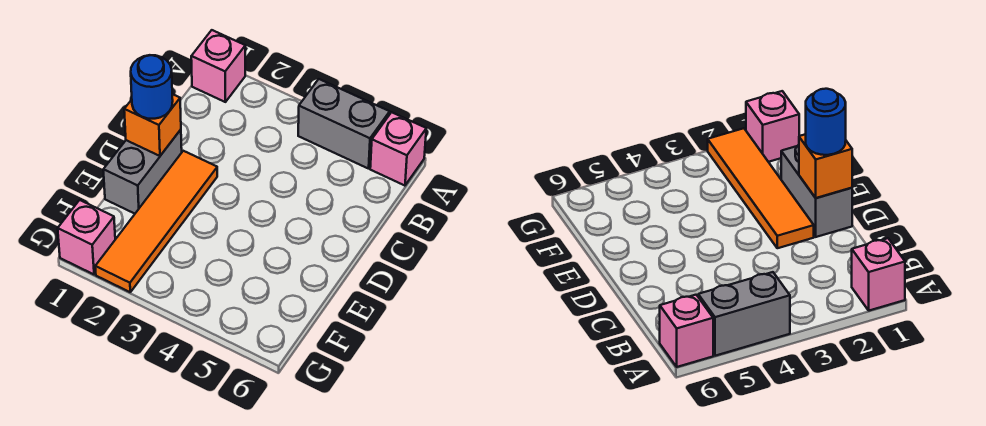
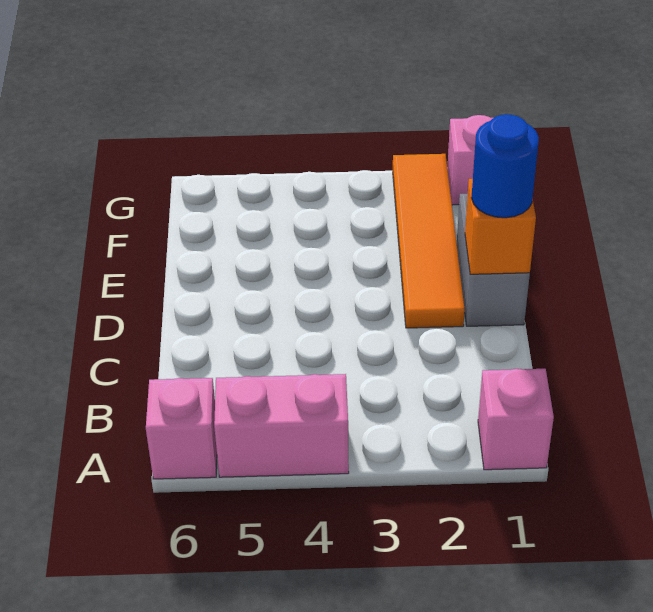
grey brick A4:A5 level 1 -> pink brick A4:A5 level 1

